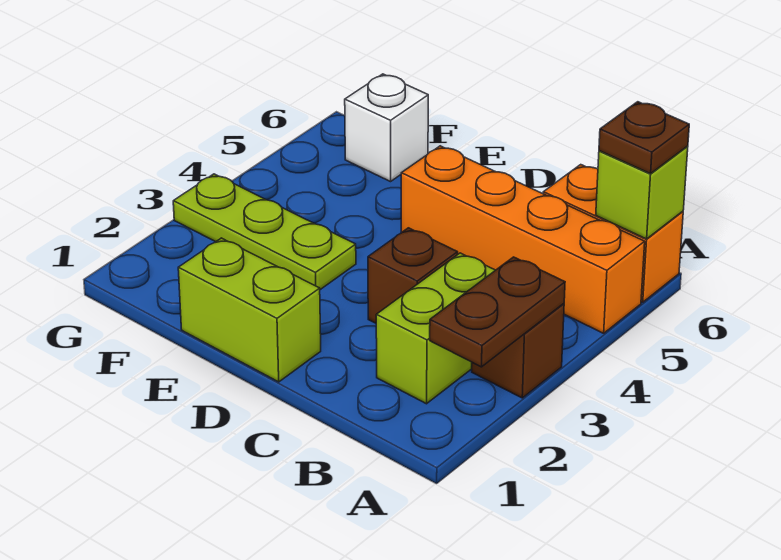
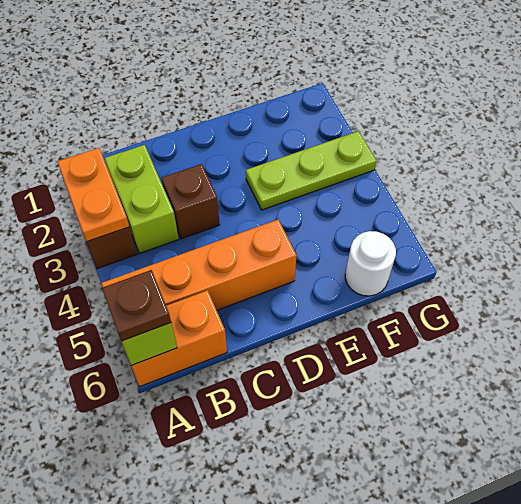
brown plate A2:A3 level 2 -> orange plate A2:A3 level 2
lime brick D1:E1 level 1 -> none
white brick F6 level 1 -> white round brick F6 level 1

